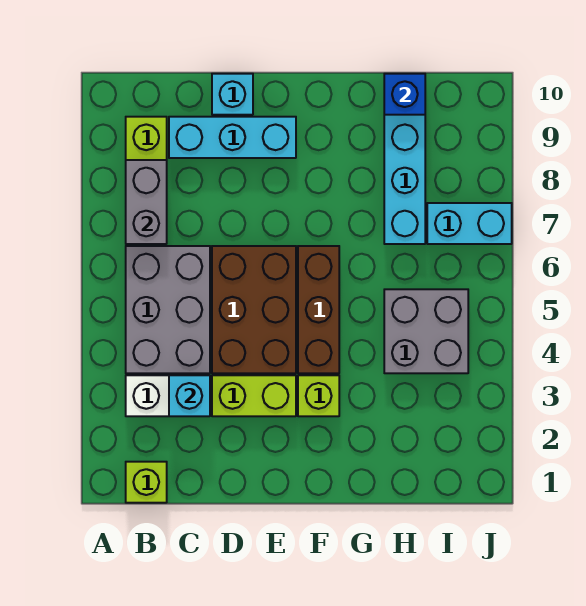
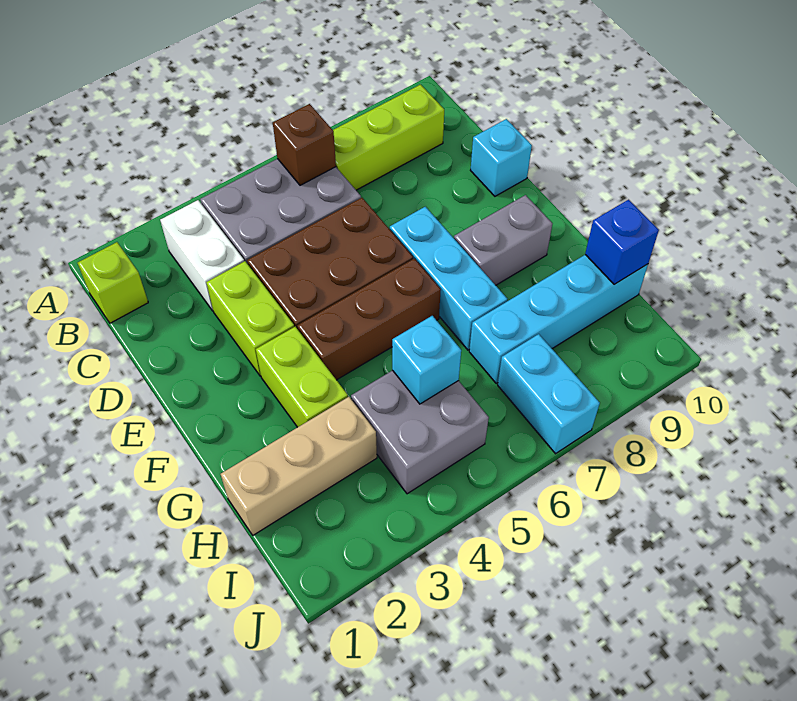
none -> brown brick B6 level 2
grey brick B7:B8 level 2 -> grey brick F8:F9 level 1
cyan brick C3 level 2 -> cyan brick H5 level 2
cyan brick C9:E9 level 1 -> cyan brick E7:G7 level 1
lime brick F3 level 1 -> lime brick F3:G3 level 1
none -> tan brick H1:H3 level 1

